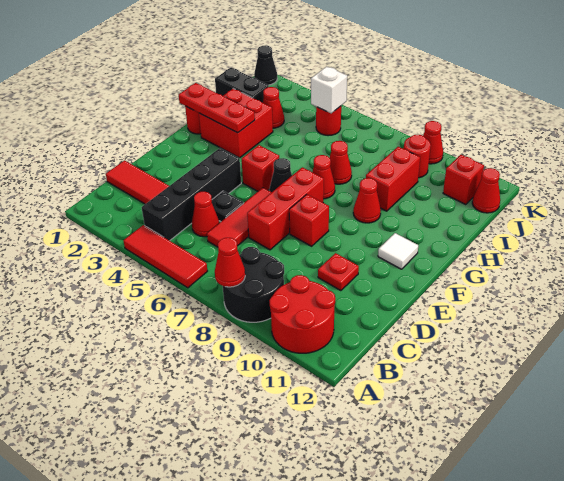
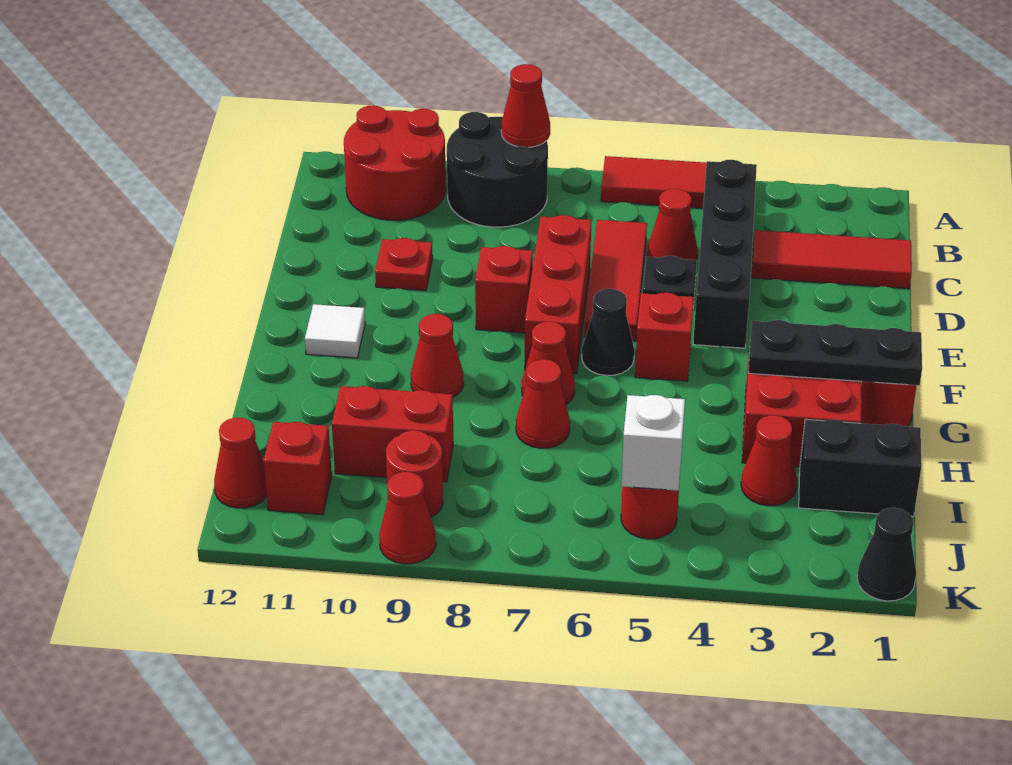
red plate G1:G3 level 2 -> black plate G1:G3 level 2
red brick H9:I9 level 1 -> red brick I9:I10 level 1

